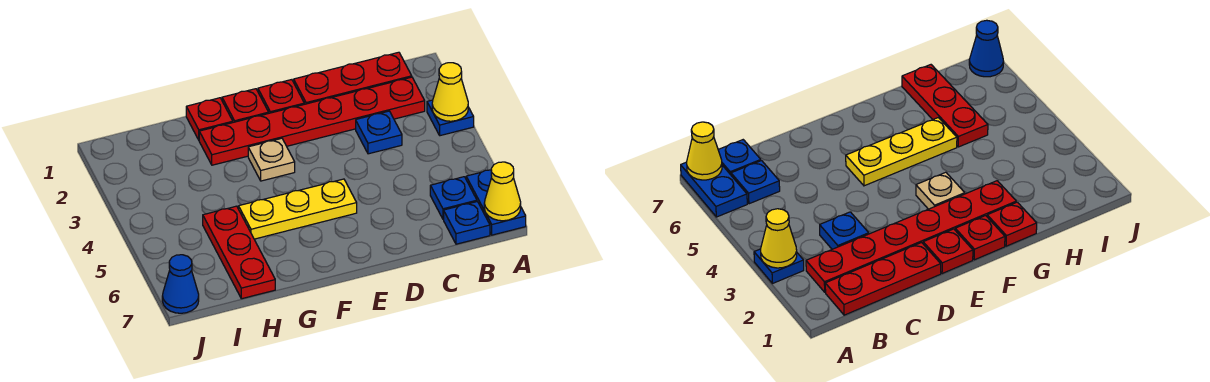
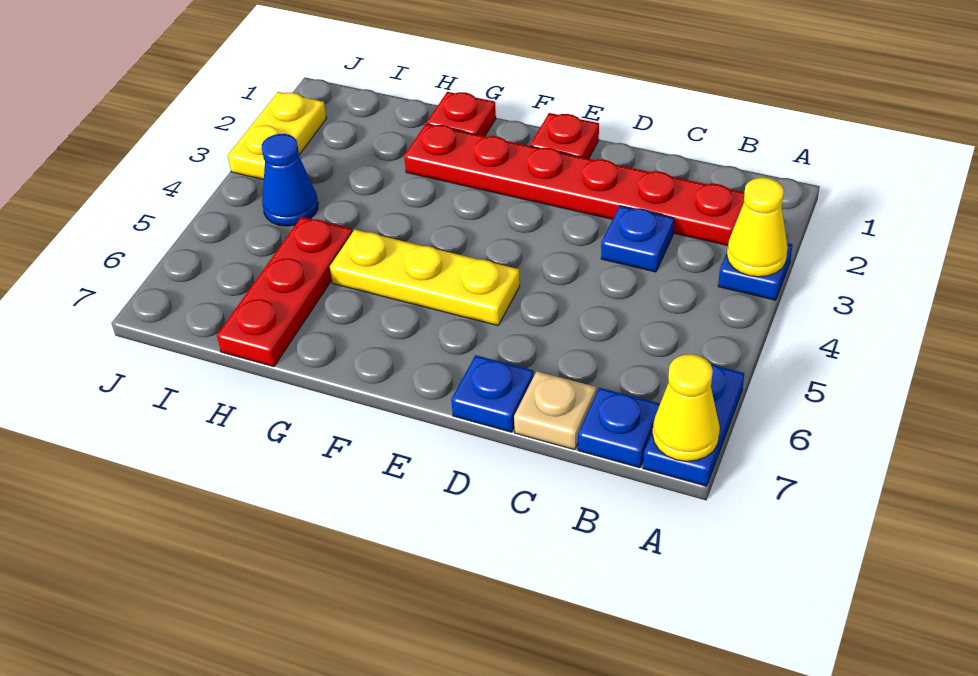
red plate B1:D1 level 1 -> none
blue plate B6 level 1 -> blue plate D7 level 1
red plate F1 level 1 -> none
tan plate F3 level 1 -> tan plate C7 level 1
none -> yellow plate J2:J3 level 1
blue cone J7 level 1 -> blue cone I4 level 1

